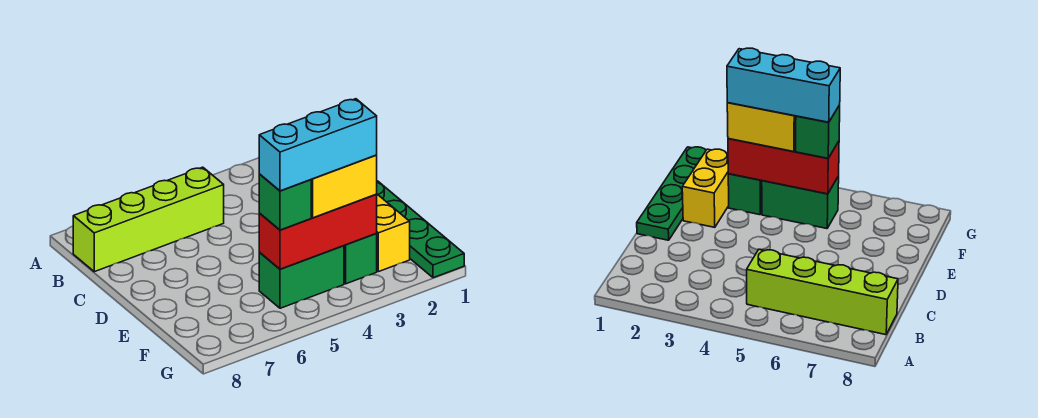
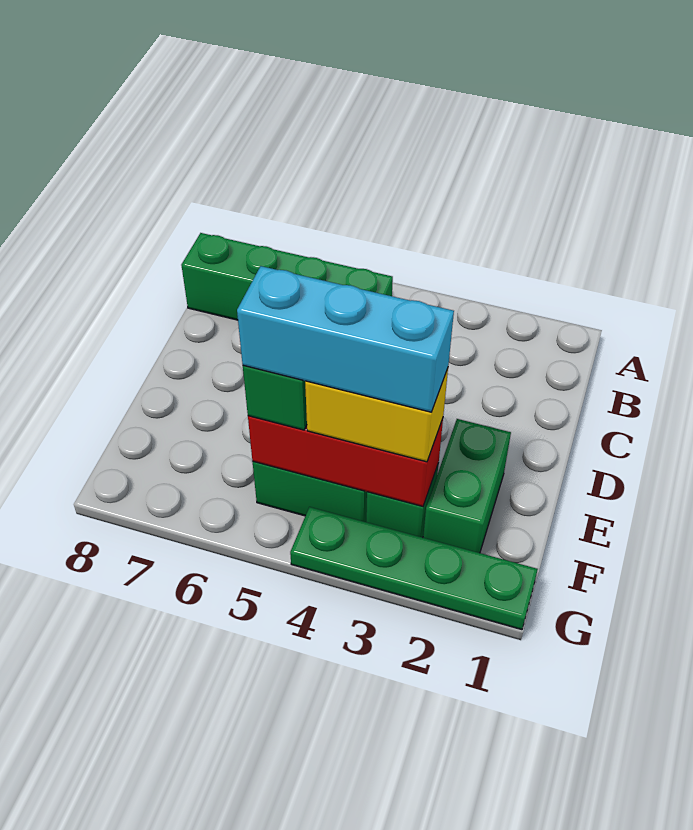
lime brick B5:B8 level 1 -> green brick B5:B8 level 1
green plate D1:G1 level 1 -> green plate G1:G4 level 1
yellow brick E2:F2 level 1 -> green brick E2:F2 level 1

